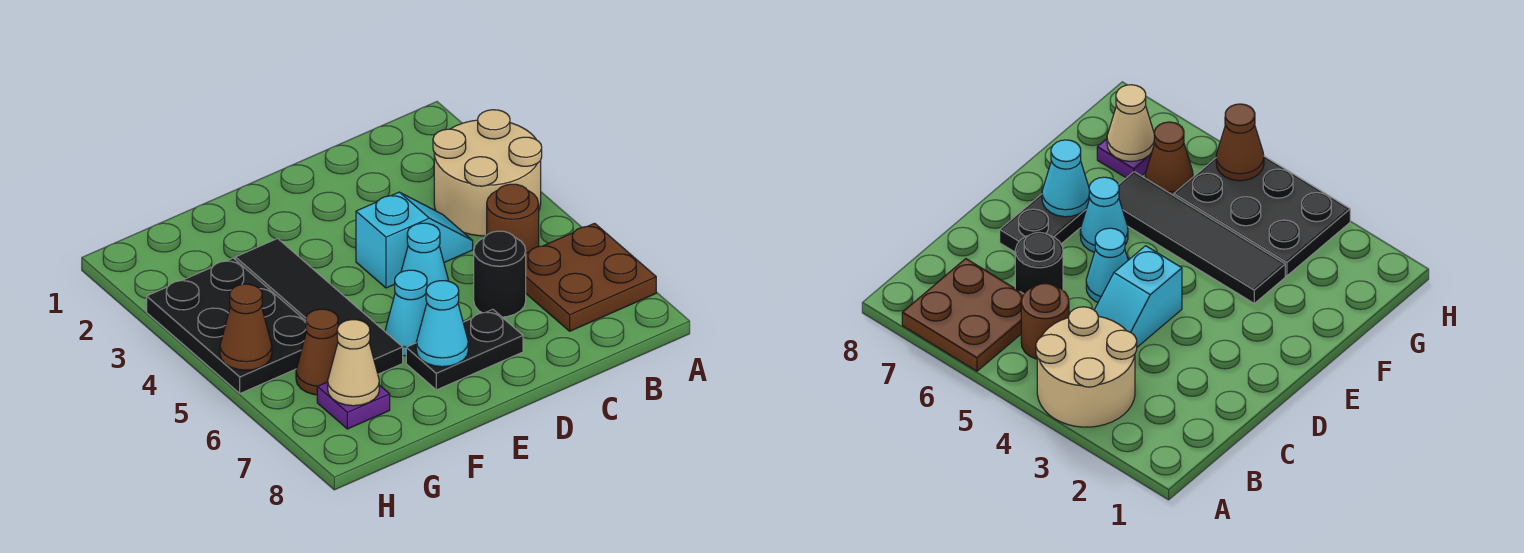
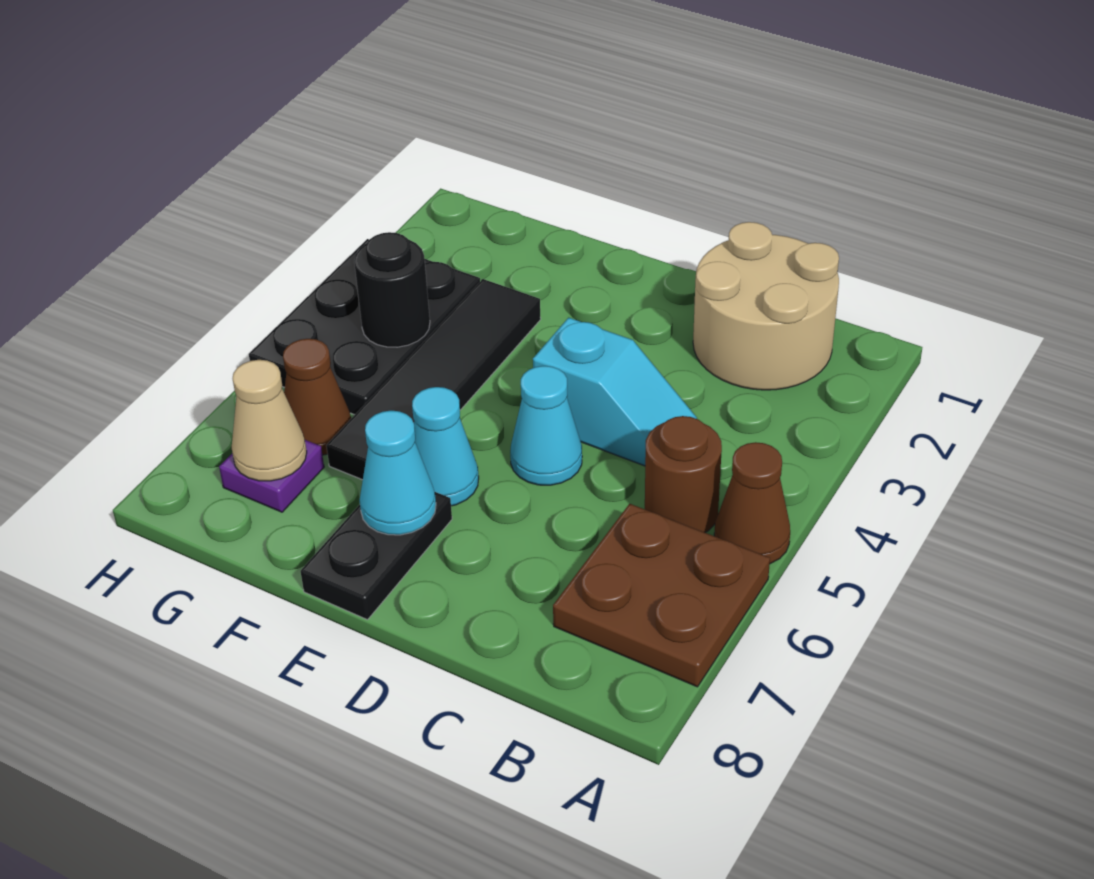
tan round brick A3:B4 level 1 -> tan round brick B1:C2 level 1
black round brick C6 level 1 -> black round brick G4 level 2
black plate D7:E7 level 1 -> black plate E7:E8 level 1
brown cone H5 level 2 -> brown cone A5 level 1

